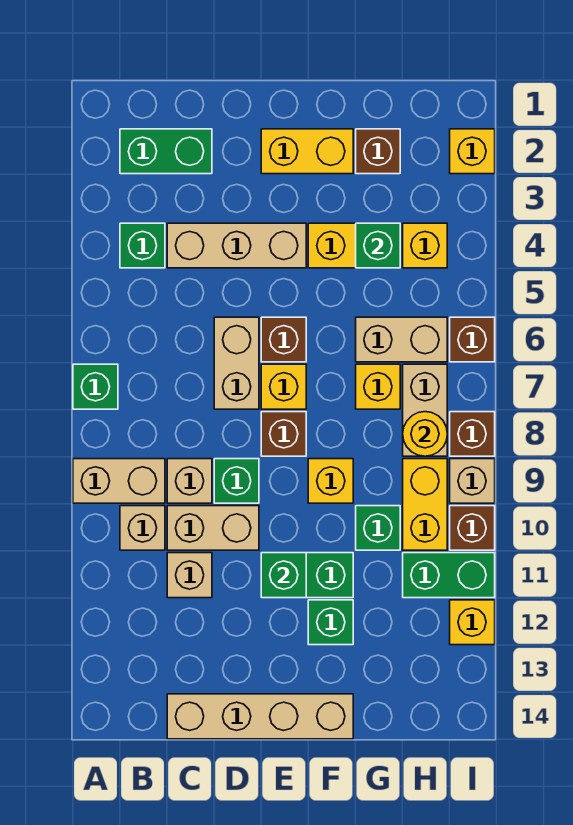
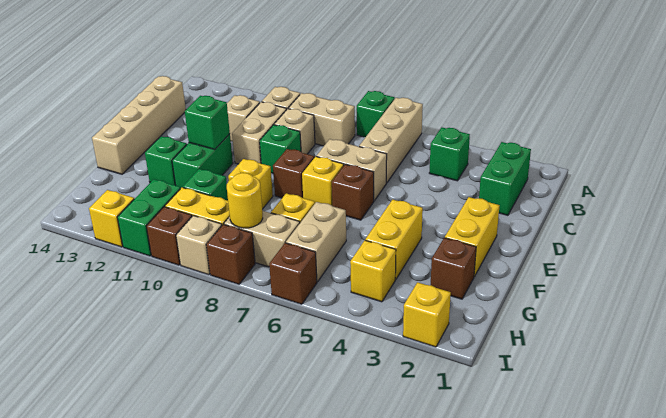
tan brick A9:B9 level 1 -> tan brick B8:B9 level 1
tan brick C4:E4 level 1 -> tan brick A6:C6 level 1
green brick G4 level 2 -> none

